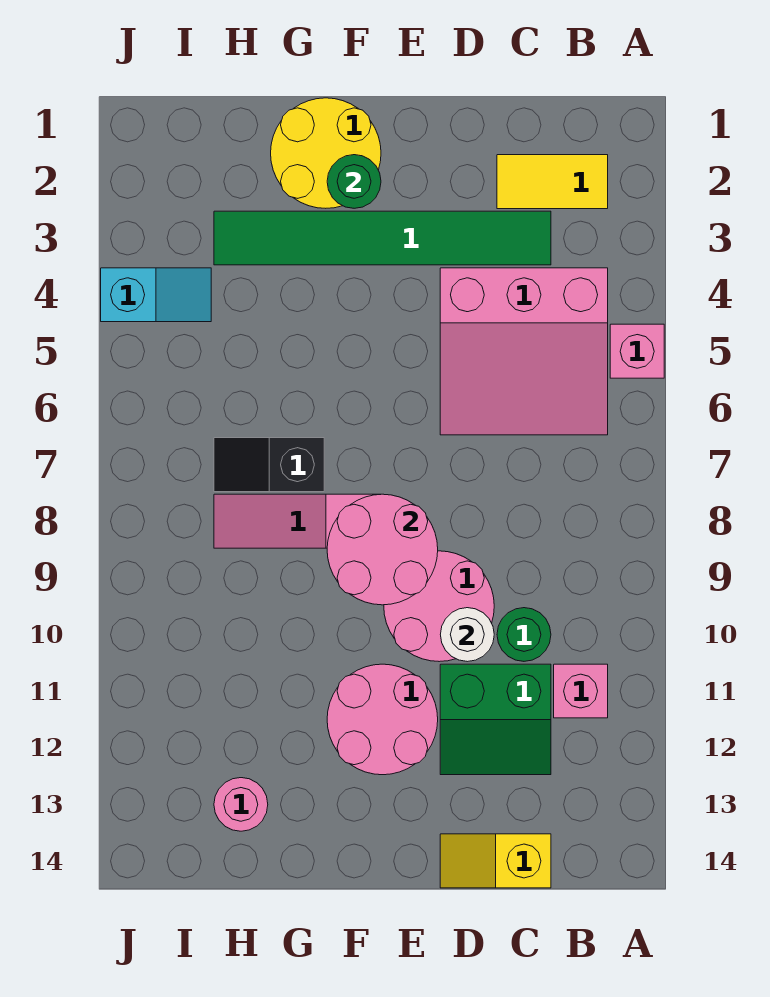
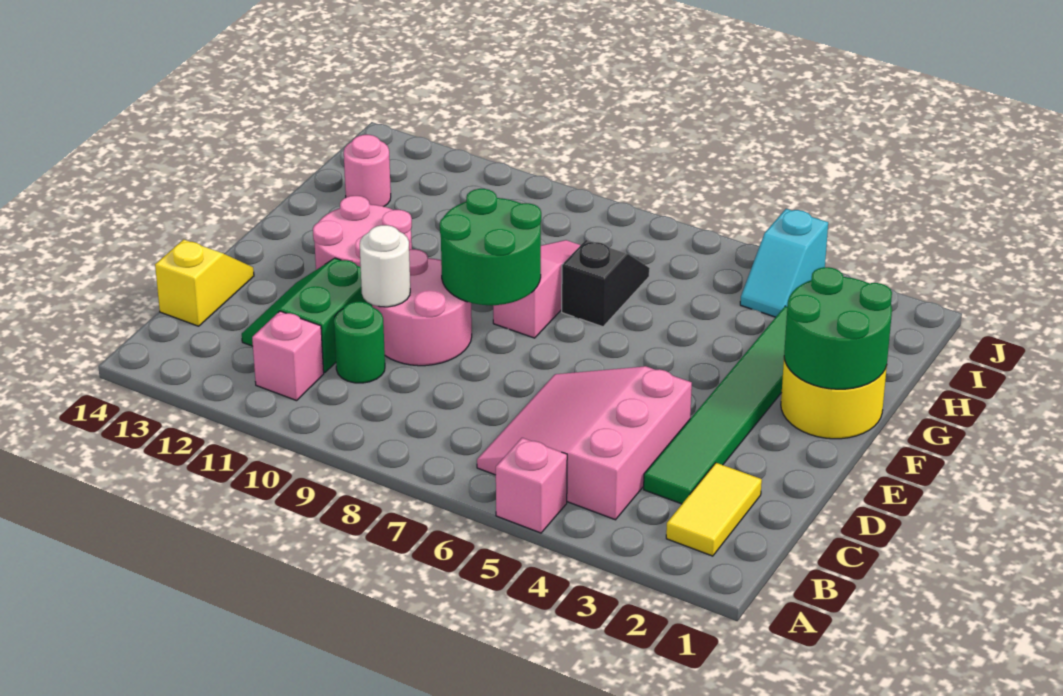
pink round brick E8:F9 level 2 -> green round brick E8:F9 level 2
green round brick F2 level 2 -> green round brick F1:G2 level 2

